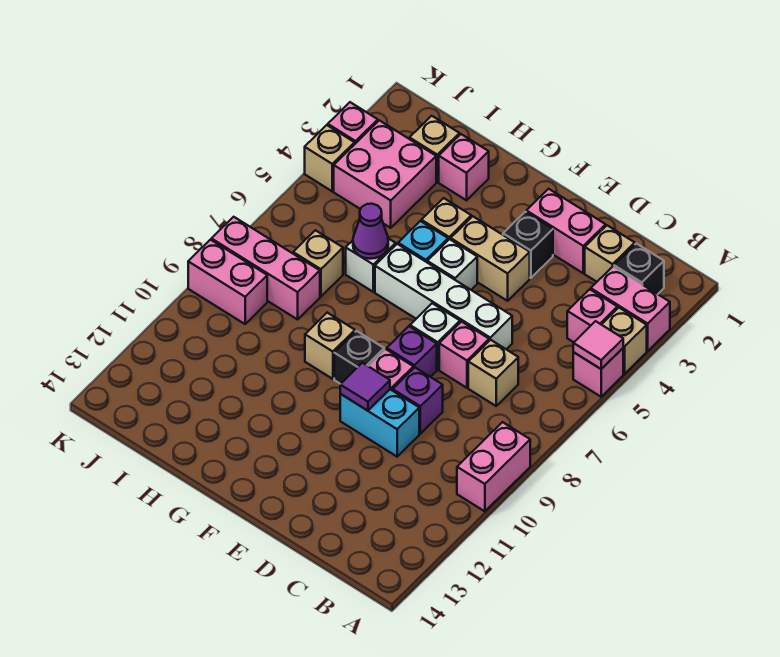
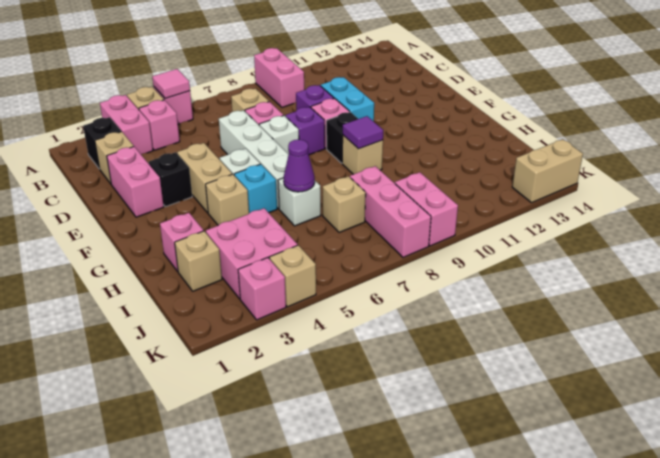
pink brick A9:A10 level 1 -> pink brick A9:B9 level 1
purple tile E10 level 2 -> purple tile G9 level 2
none -> tan brick K13:K14 level 1

